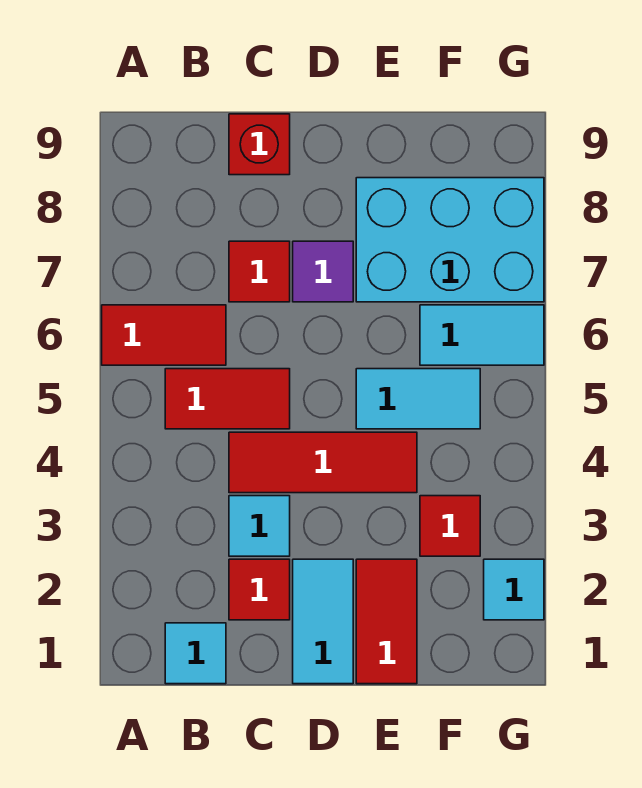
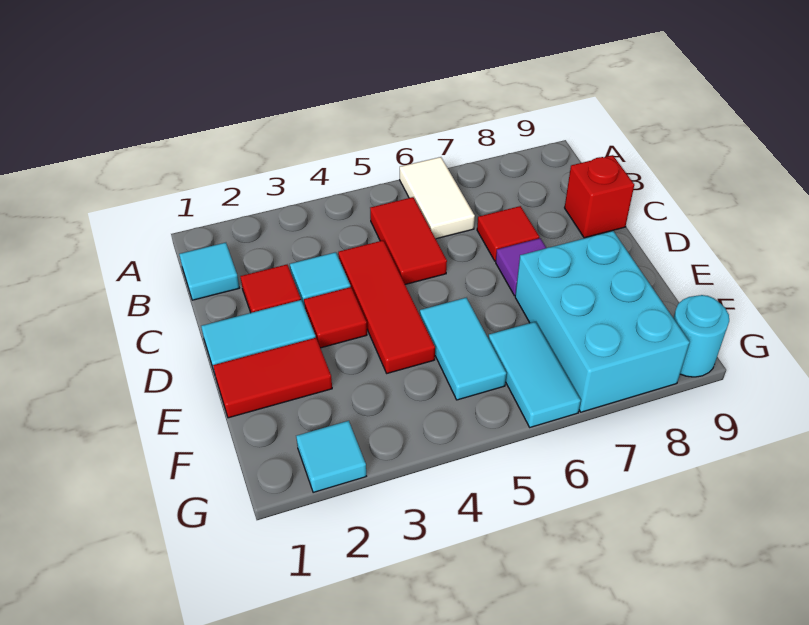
red tile A6:B6 level 1 -> white tile A6:B6 level 1
red tile F3 level 1 -> red tile D3 level 1
none -> cyan round brick G9 level 1

